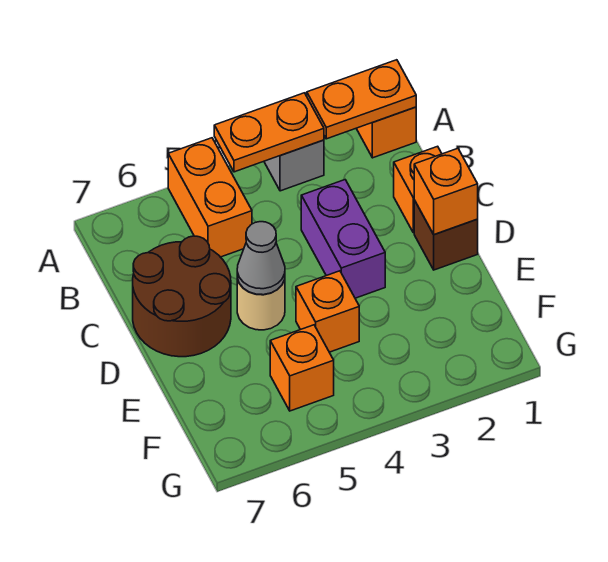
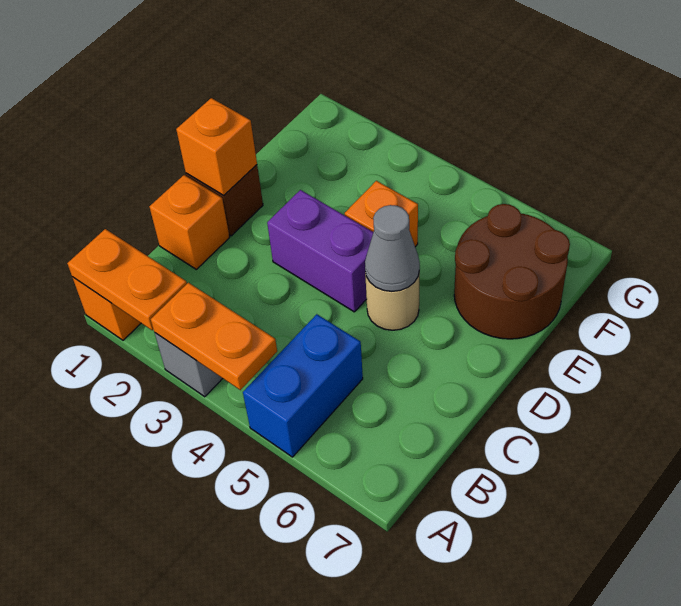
orange brick A5:B5 level 1 -> blue brick A5:B5 level 1
purple brick C3:D3 level 1 -> purple brick D3:D4 level 1
brown round brick C6:D7 level 1 -> brown round brick E6:F7 level 1
orange brick F5 level 1 -> none

